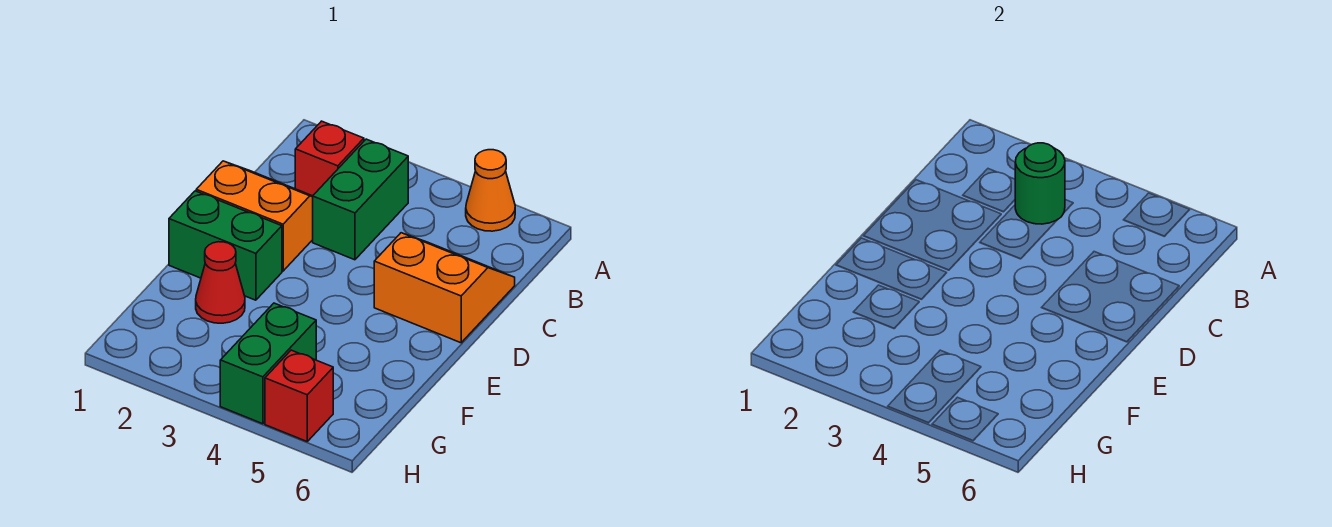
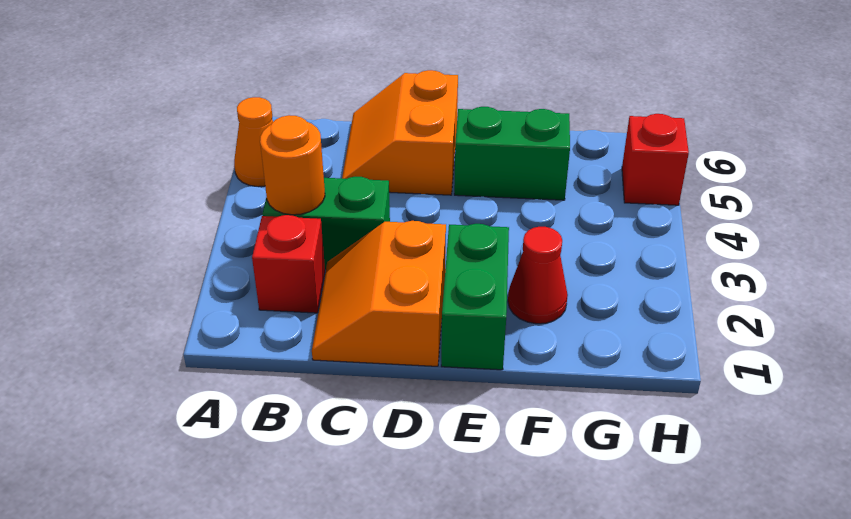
green round brick B3 level 2 -> orange round brick B3 level 2
green brick G4:H4 level 1 -> green brick E5:F5 level 1

